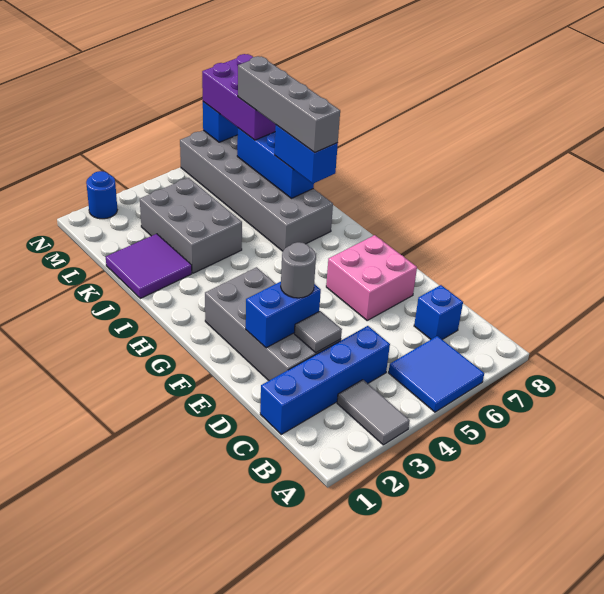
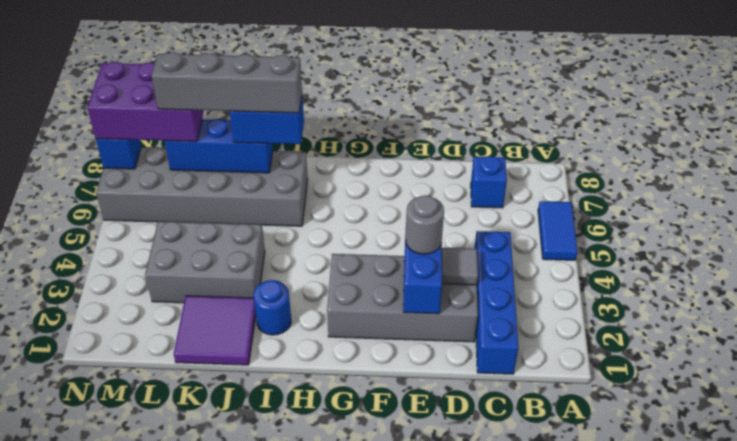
grey tile A3:B3 level 1 -> none
blue tile A5:B6 level 1 -> blue tile A5:A6 level 1
pink brick E6:F7 level 1 -> none
blue round brick N2 level 1 -> blue round brick I2 level 1

